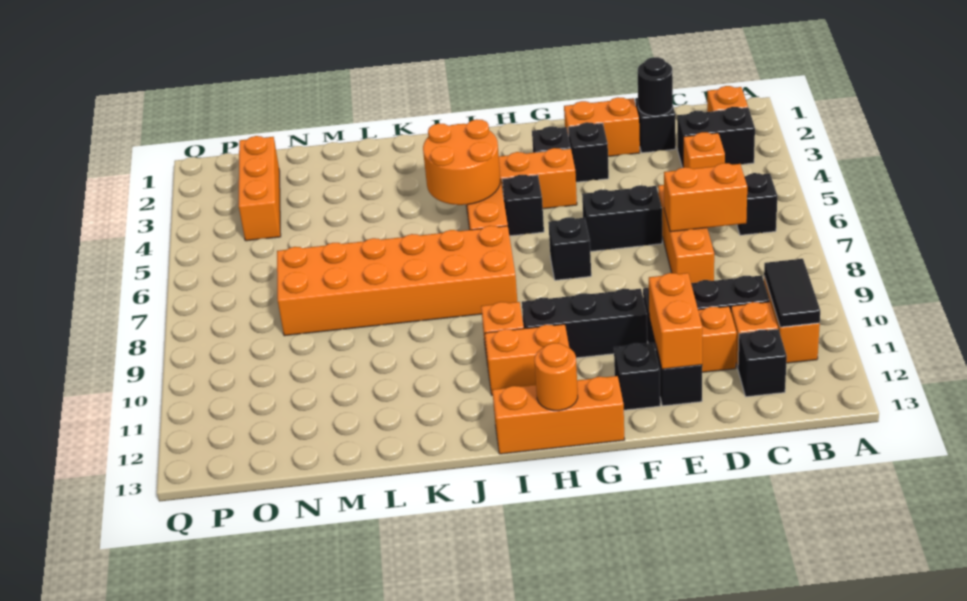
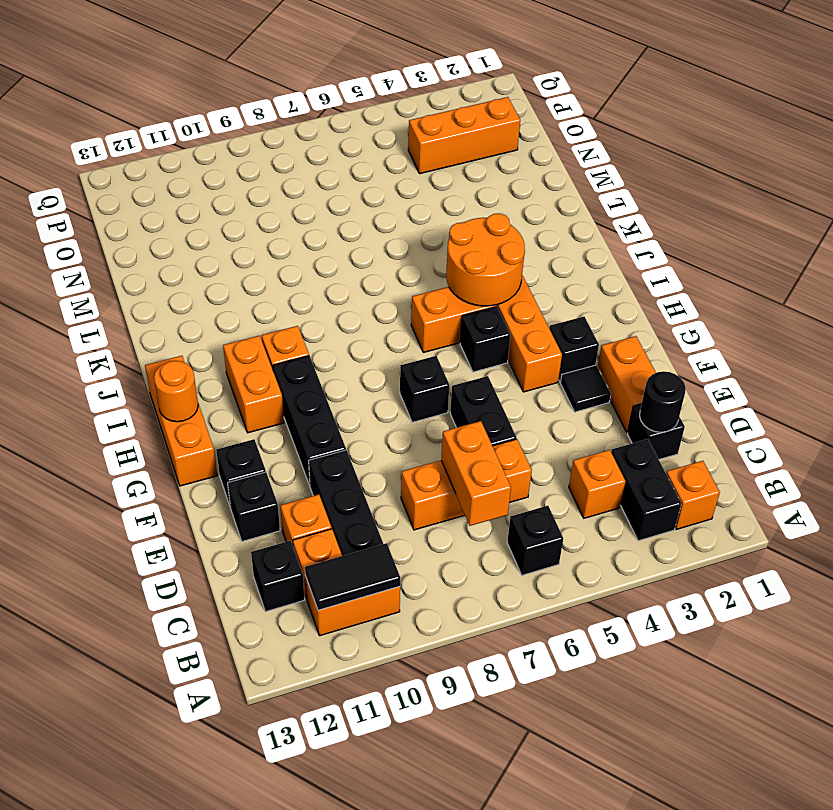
orange brick E11:E12 level 2 -> none
black brick F3 level 1 -> black tile F3 level 1
orange brick I7:N8 level 1 -> none

